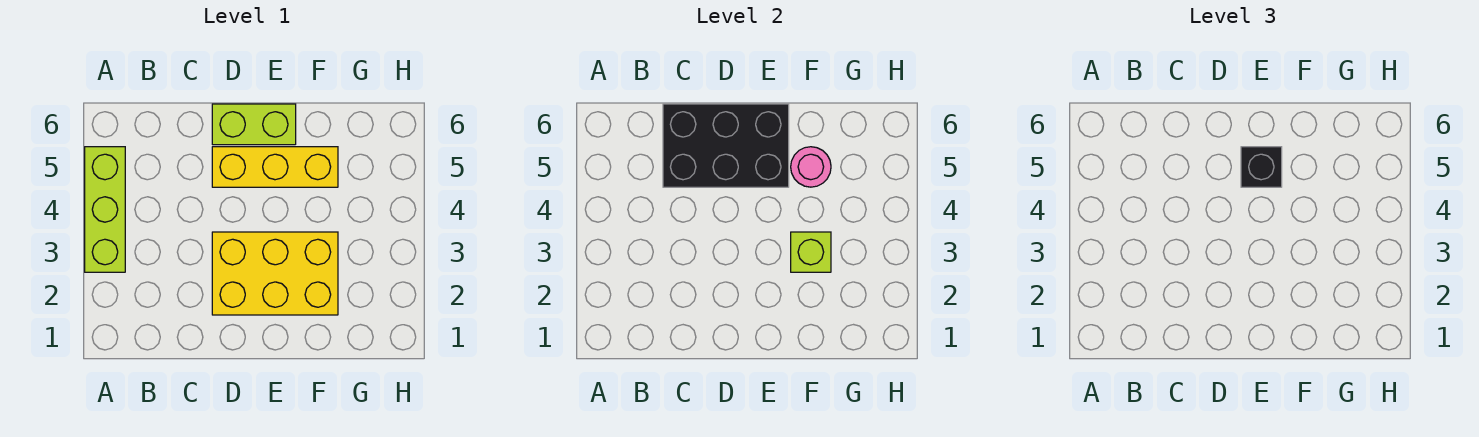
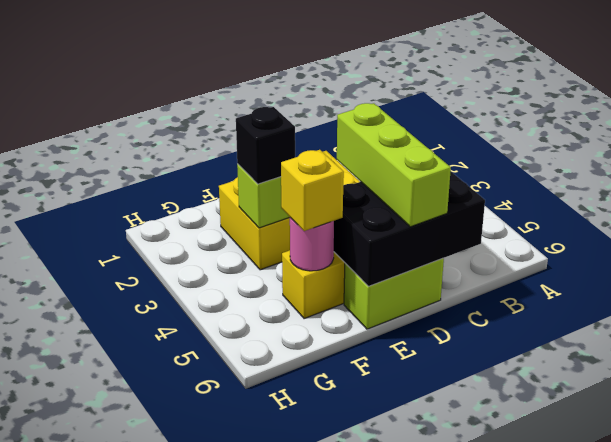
lime brick A3:A5 level 1 -> lime brick D4:D6 level 3
black brick E5 level 3 -> black brick F3 level 3
none -> yellow brick F5 level 3

